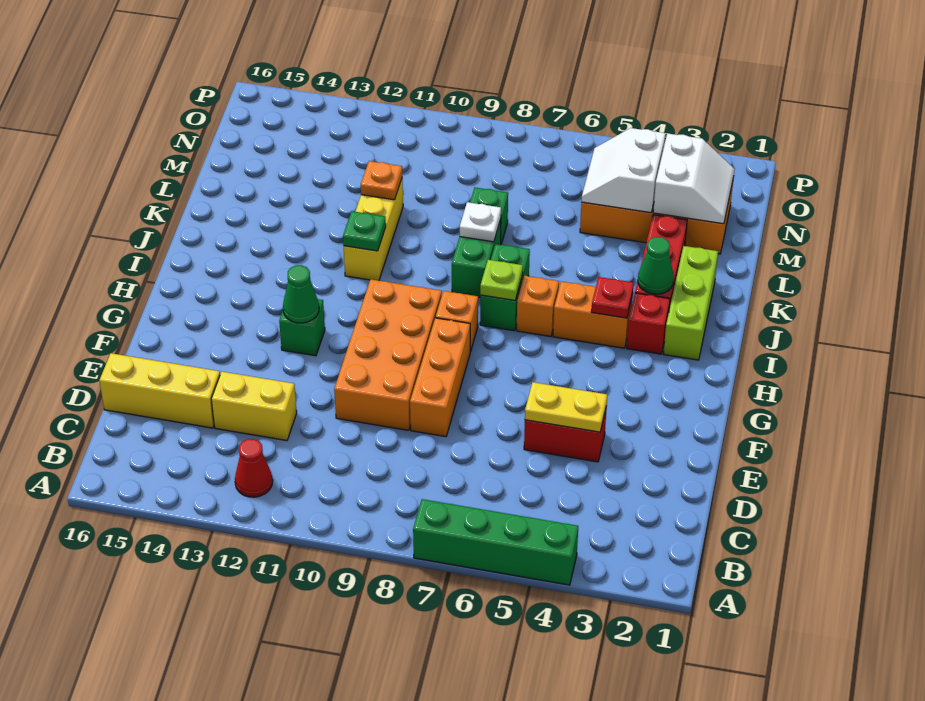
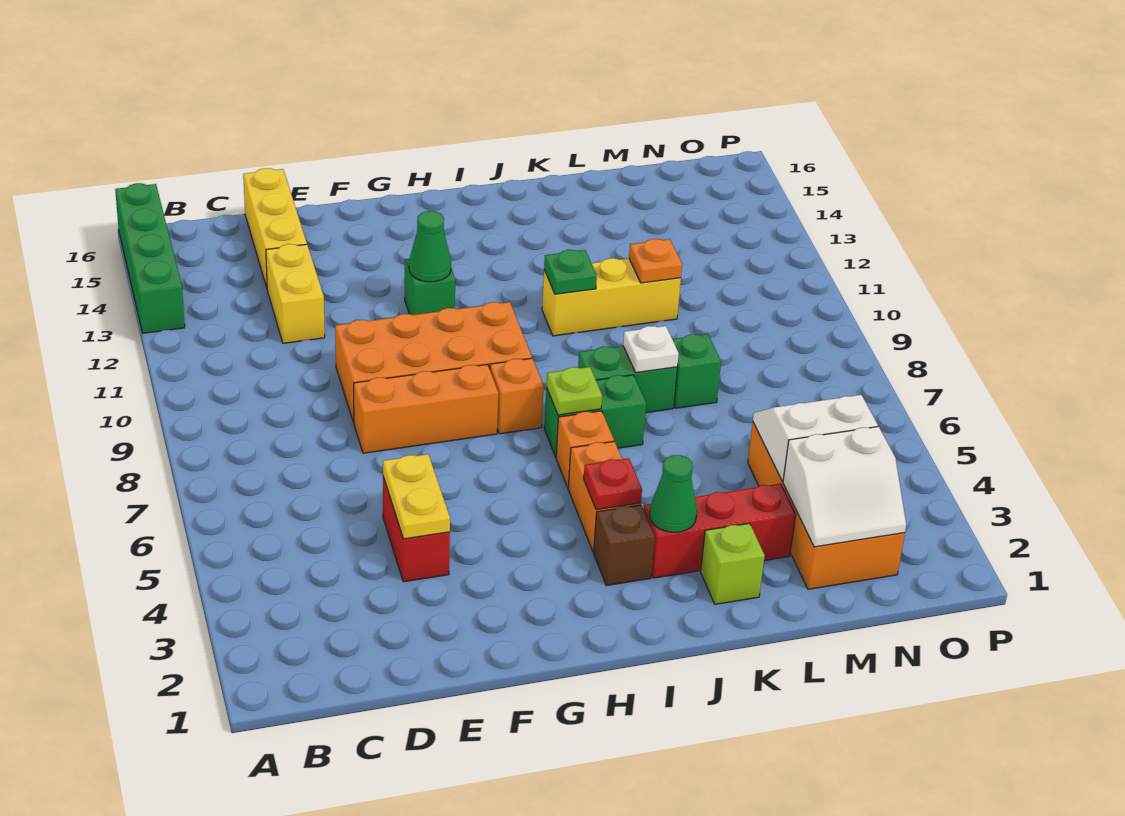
green brick A4:A7 level 1 -> green brick A13:A16 level 1
red cone B12 level 1 -> none
lime brick I2:K2 level 1 -> lime brick K2 level 1
red brick I3 level 1 -> brown brick I3 level 1

